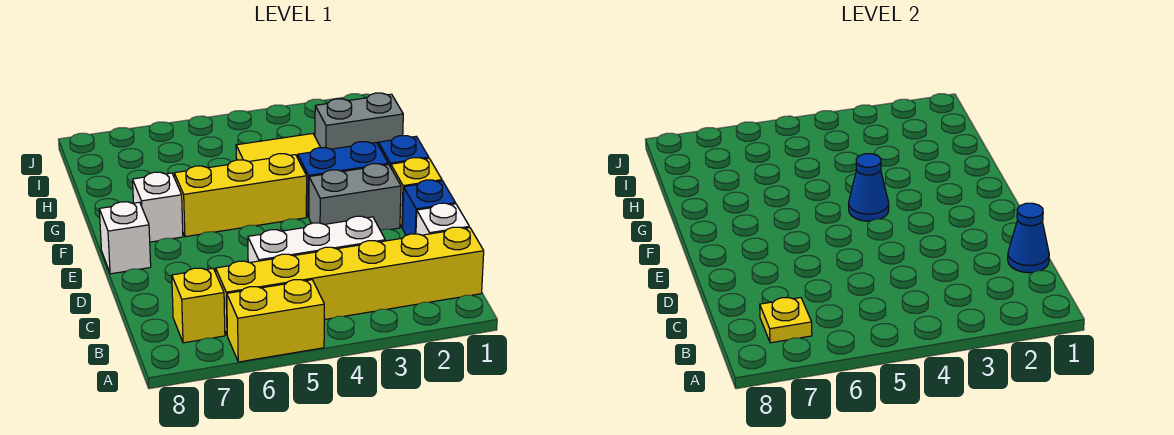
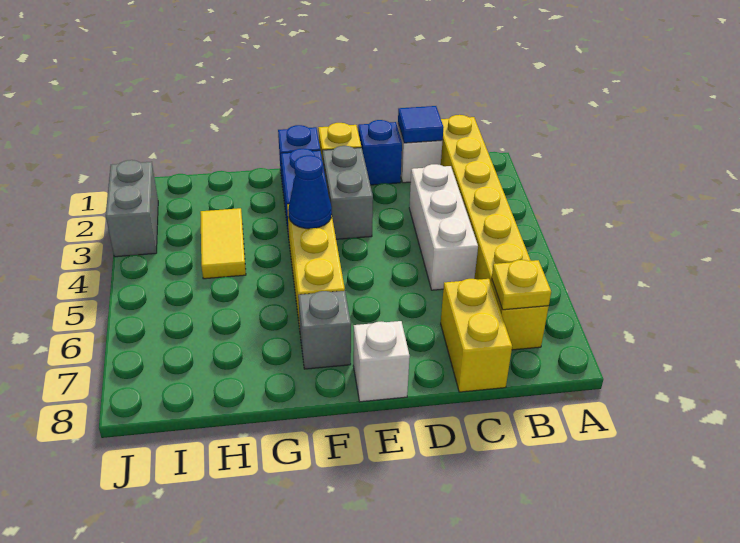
yellow brick A5:A6 level 1 -> yellow brick C7:C8 level 1
blue cone C1 level 2 -> blue tile C1 level 2
white brick F7 level 1 -> grey brick F7 level 1
grey brick H1:H2 level 1 -> grey brick J2:J3 level 1

